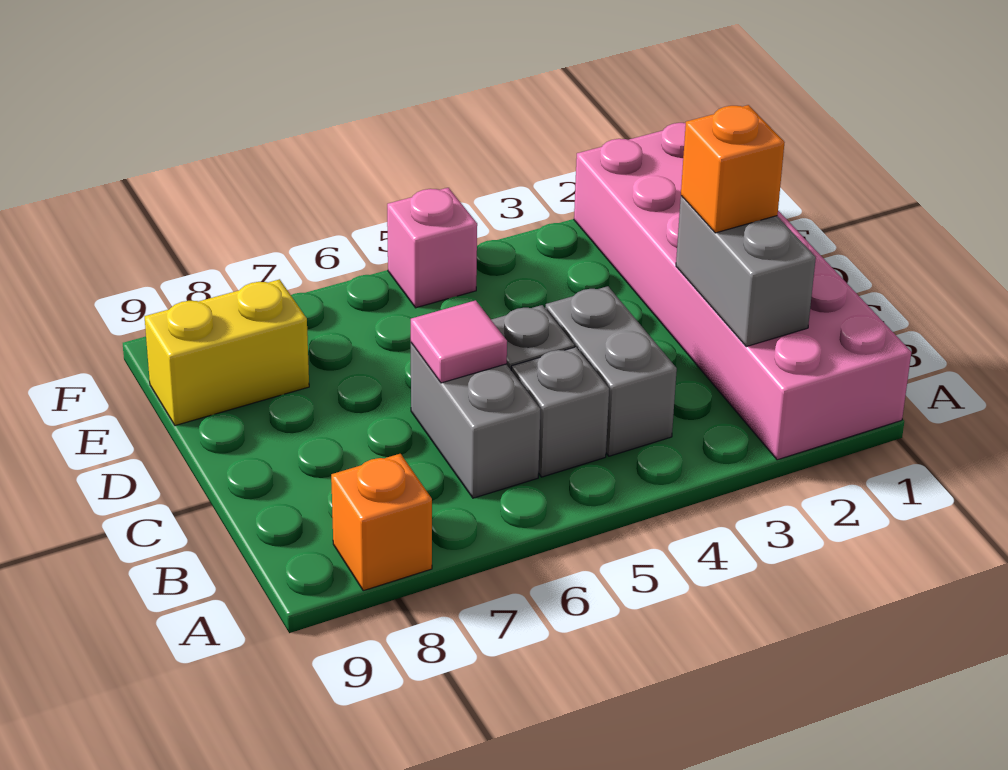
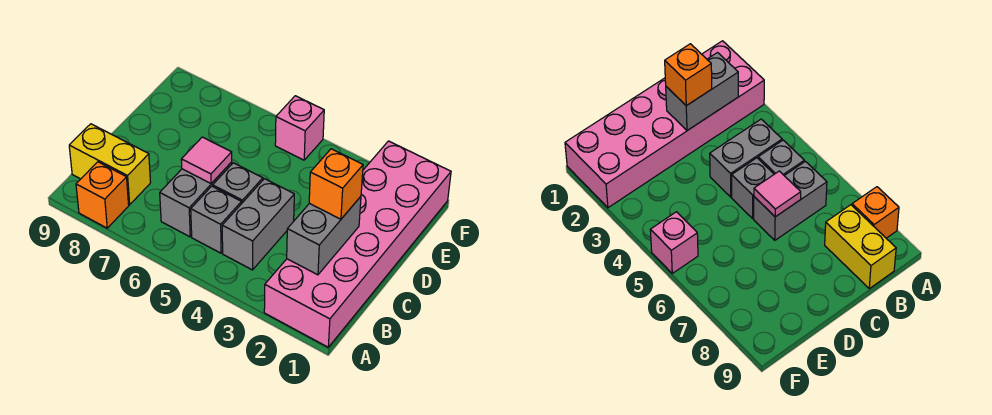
yellow brick E8:E9 level 1 -> yellow brick B8:B9 level 1

